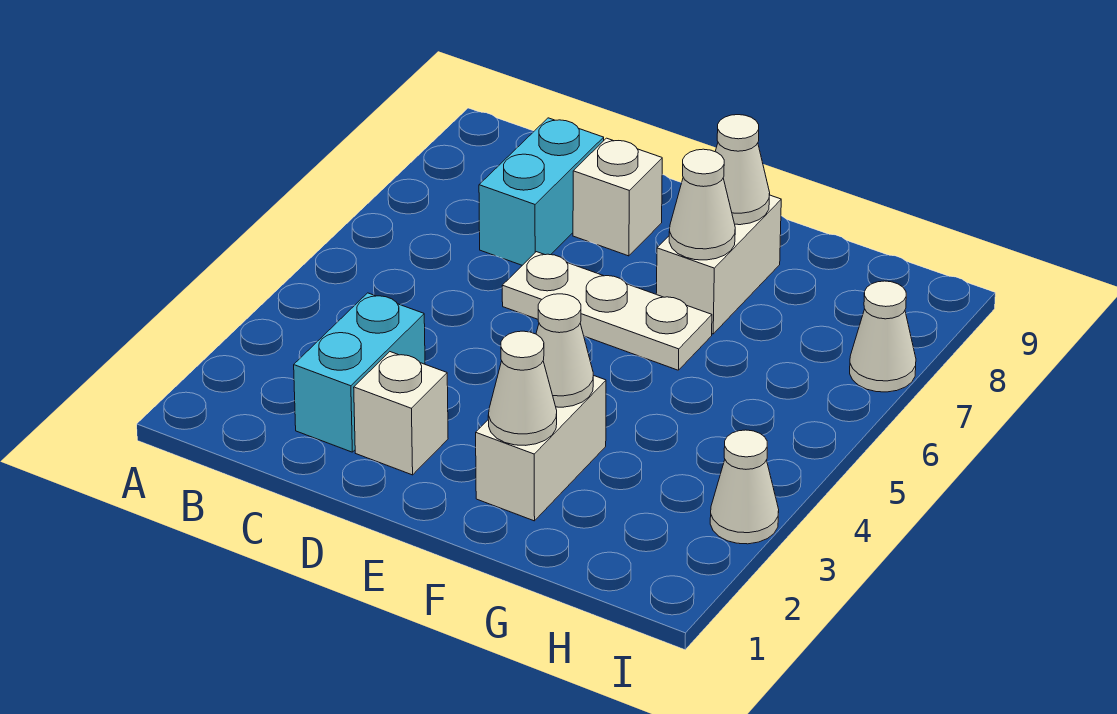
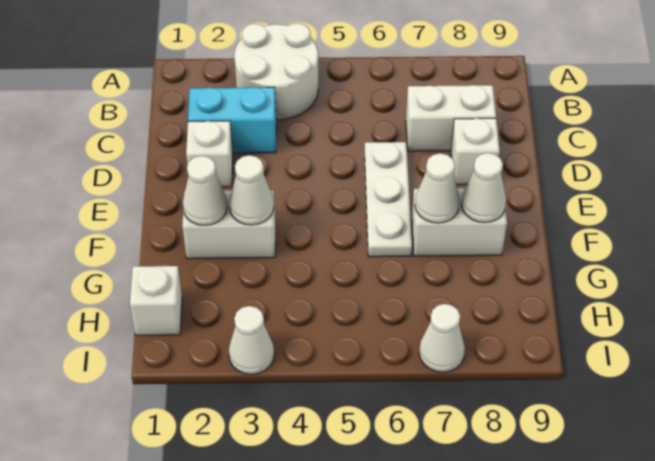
none -> white round brick A3:B4 level 1
cyan brick C7:C8 level 1 -> white brick C7:C8 level 1
none -> white brick H1 level 1

